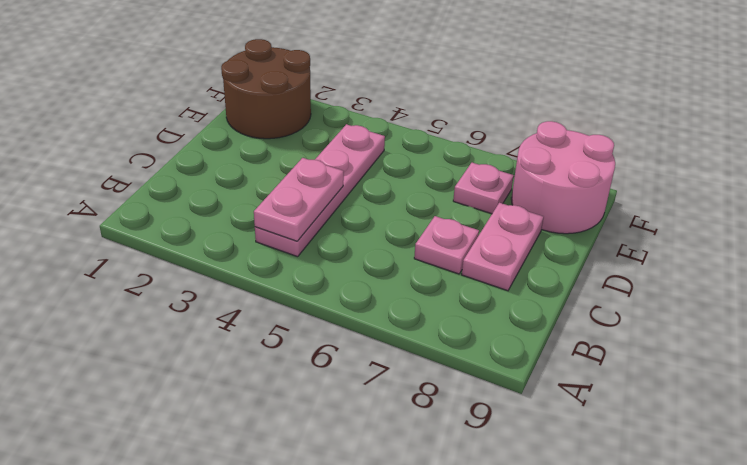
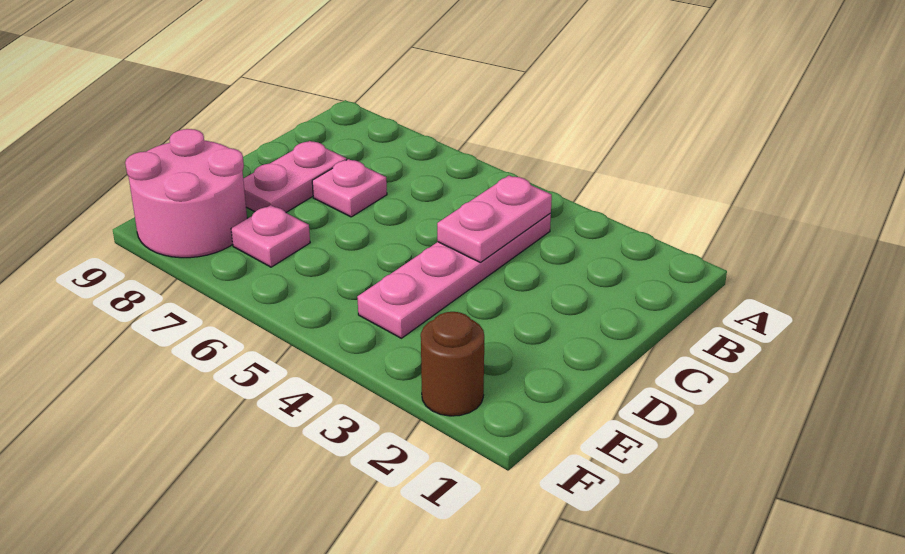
brown round brick E1:F2 level 1 -> brown round brick F2 level 1

